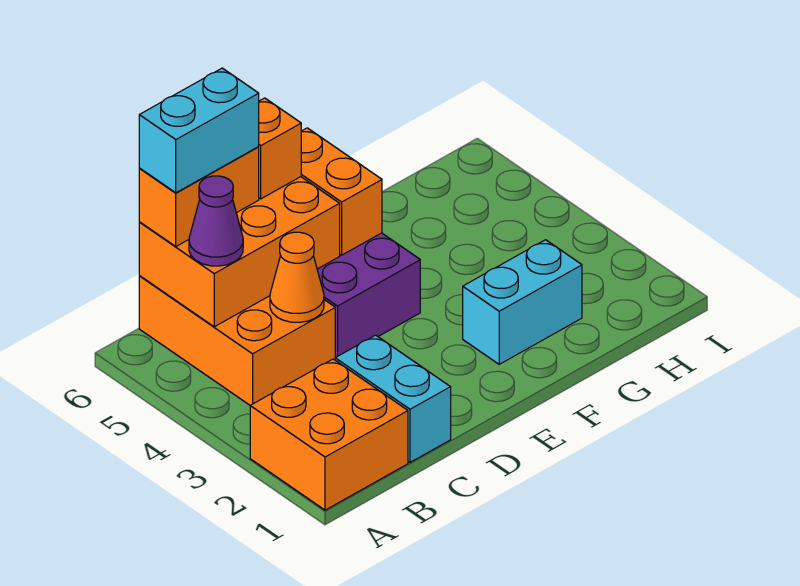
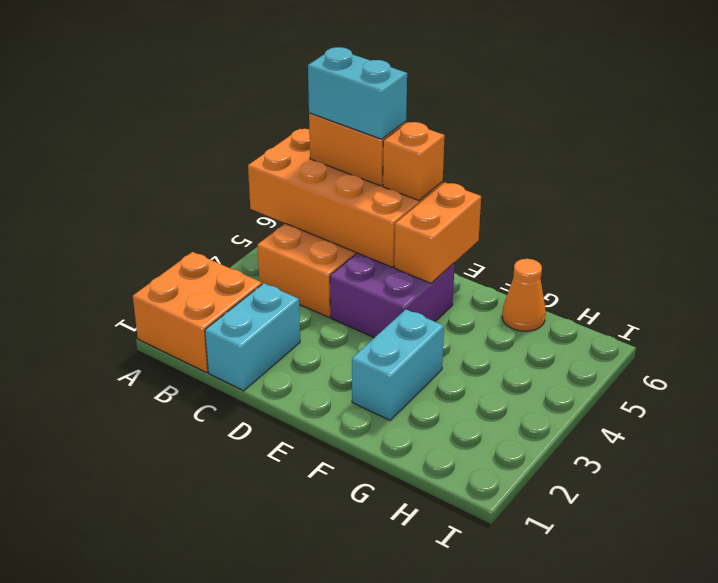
orange brick B5:D6 level 2 -> orange brick A5:D6 level 2
purple cone B5 level 3 -> none
orange cone C4 level 2 -> orange cone G6 level 1
cyan brick F2:G2 level 1 -> cyan brick F2:F3 level 1

